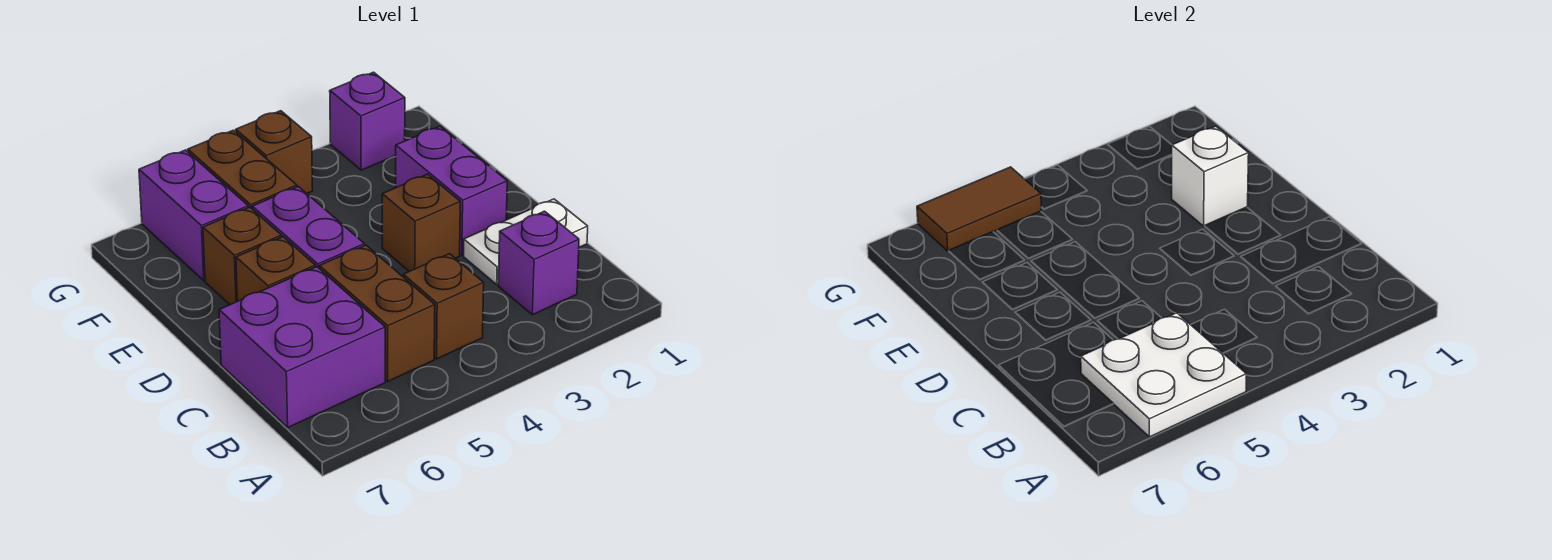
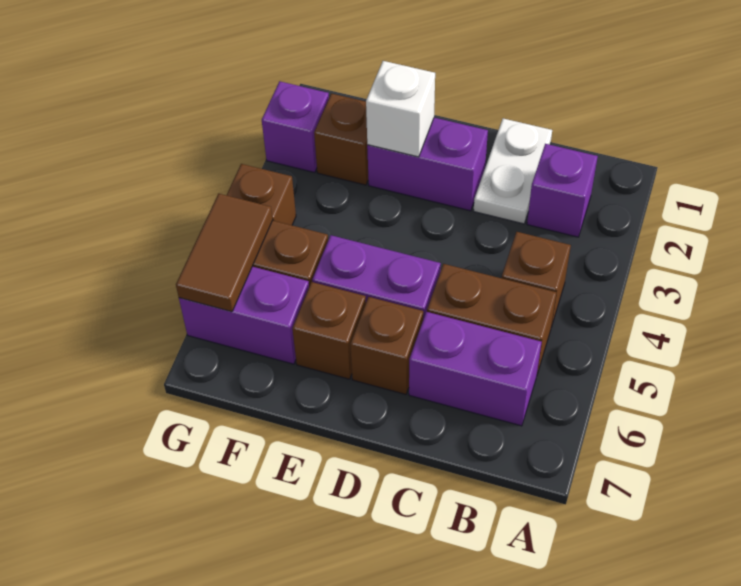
white plate A5:B6 level 2 -> none
purple brick B6:C7 level 1 -> purple brick B6:C6 level 1
brown brick D3 level 1 -> brown brick F2 level 1

